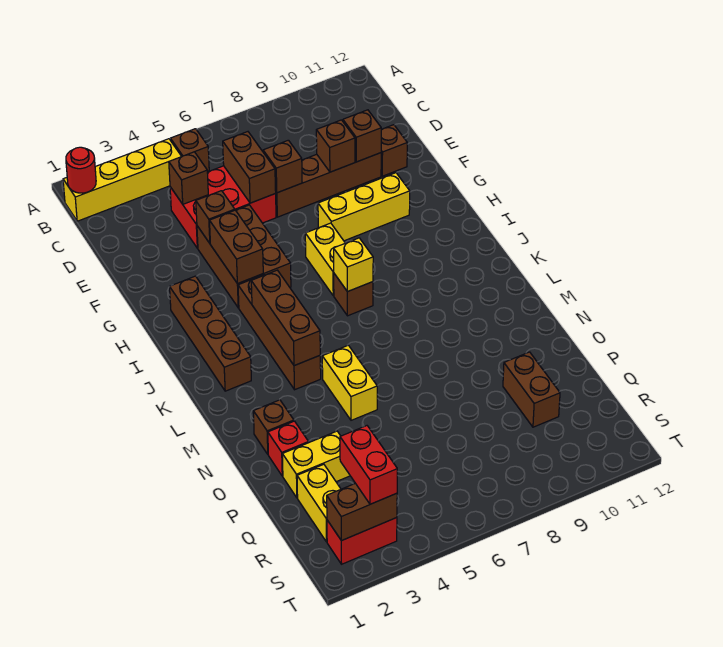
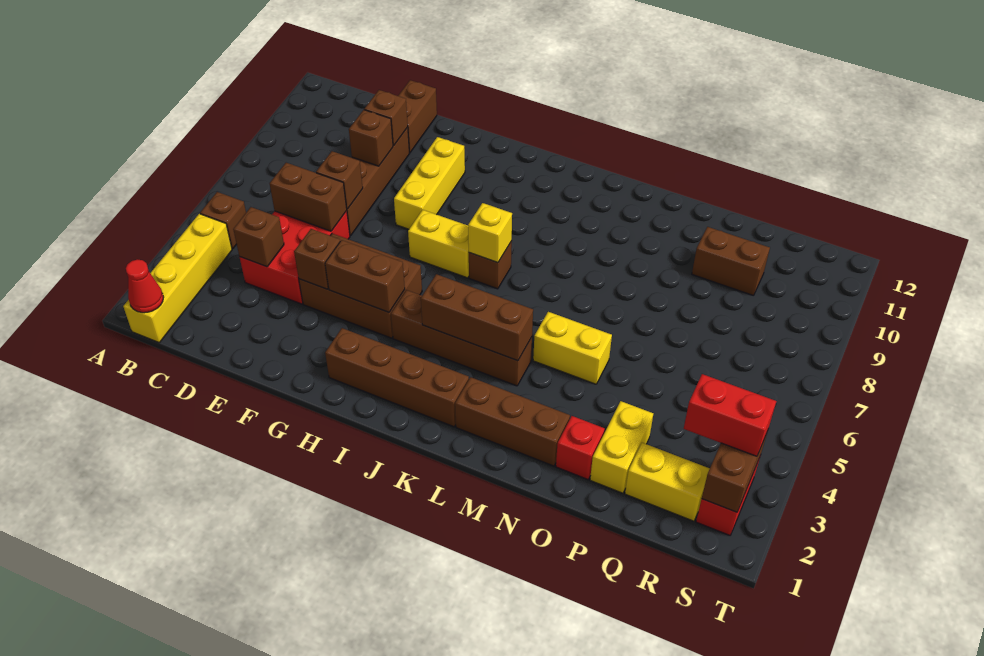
red round brick B1 level 2 -> red cone B1 level 2
brown brick E11 level 1 -> brown brick E11:E12 level 1
brown brick N2 level 1 -> brown brick L2:N2 level 1

